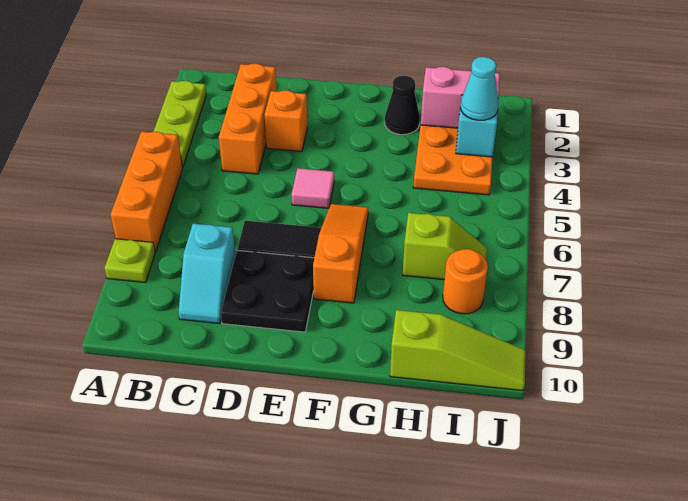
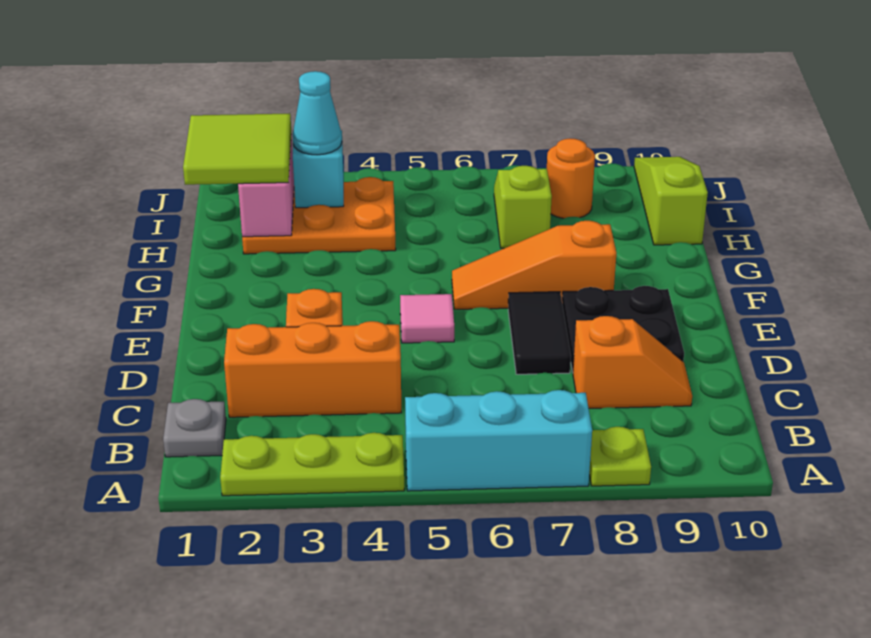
orange brick A5:A7 level 1 -> cyan brick A5:A7 level 1
none -> grey plate B1 level 1
cyan slope C8:C9 level 1 top 8 -> orange slope C8:C9 level 1 top 8
black cone G2 level 1 -> none
none -> lime tile H1:I2 level 3

